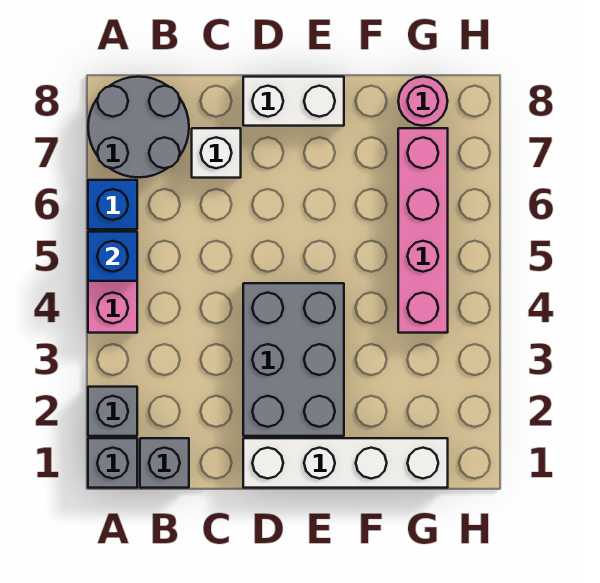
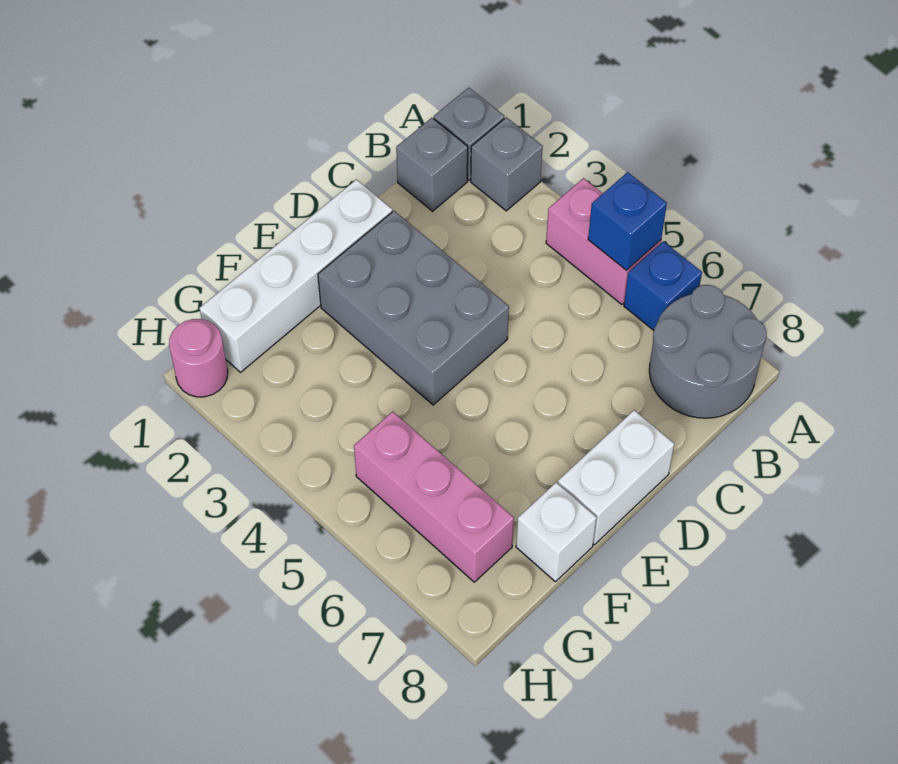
white brick C7 level 1 -> white brick F8 level 1
pink brick G4:G7 level 1 -> pink brick G5:G7 level 1
pink round brick G8 level 1 -> pink round brick H1 level 1

